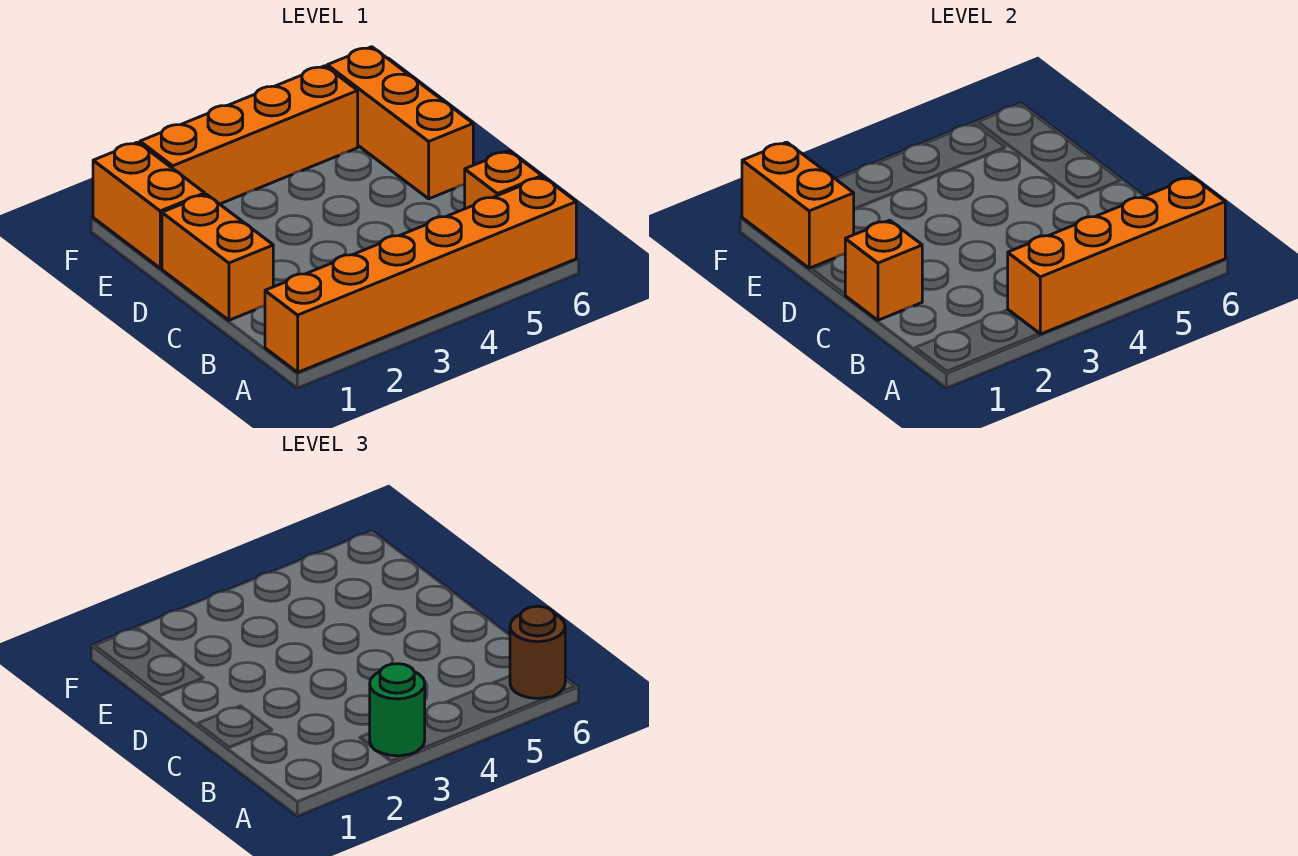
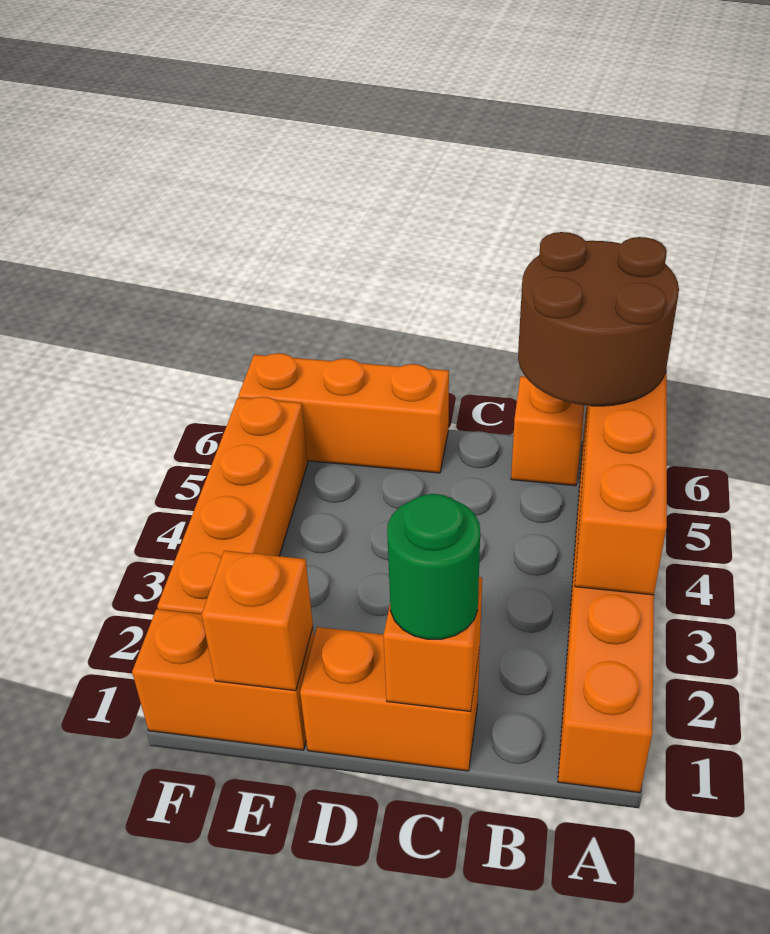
green round brick A3 level 3 -> green round brick C1 level 3
brown round brick A6 level 3 -> brown round brick A5:B6 level 3
orange brick E1:F1 level 2 -> orange brick E1 level 2

